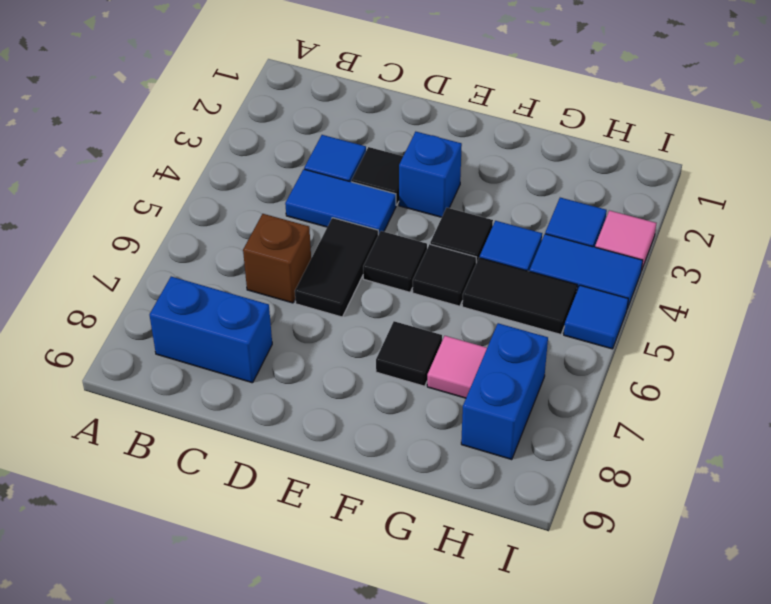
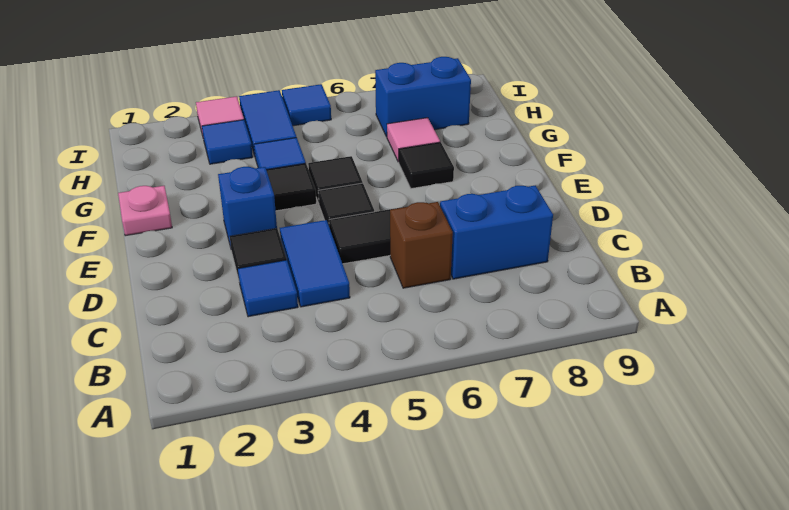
blue brick B8:C8 level 1 -> blue brick C7:C8 level 1
none -> pink plate F1 level 1
black tile G5:H5 level 1 -> none

